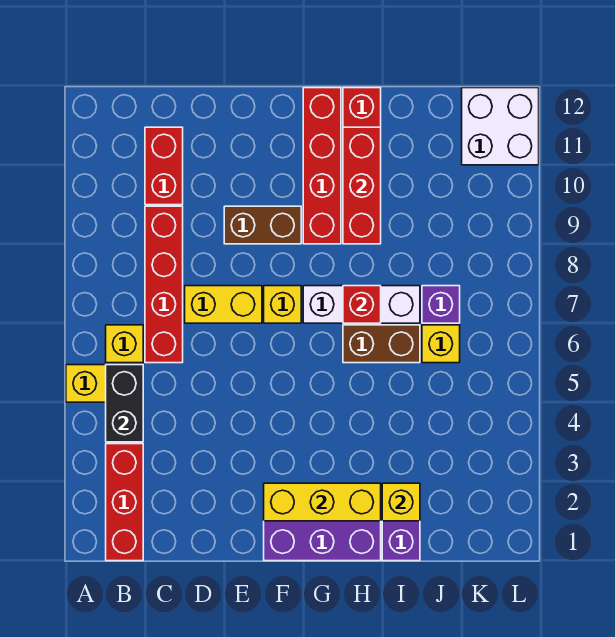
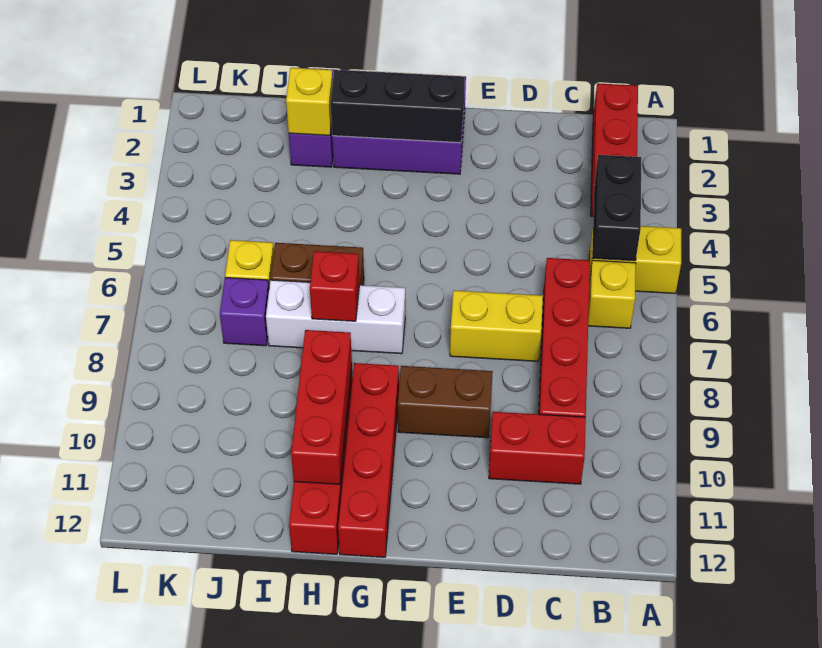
red brick C10:C11 level 1 -> red brick C10:D10 level 1
yellow brick F2:H2 level 2 -> black brick F2:H2 level 2
yellow brick F7 level 1 -> none
white brick K11:L12 level 1 -> none

